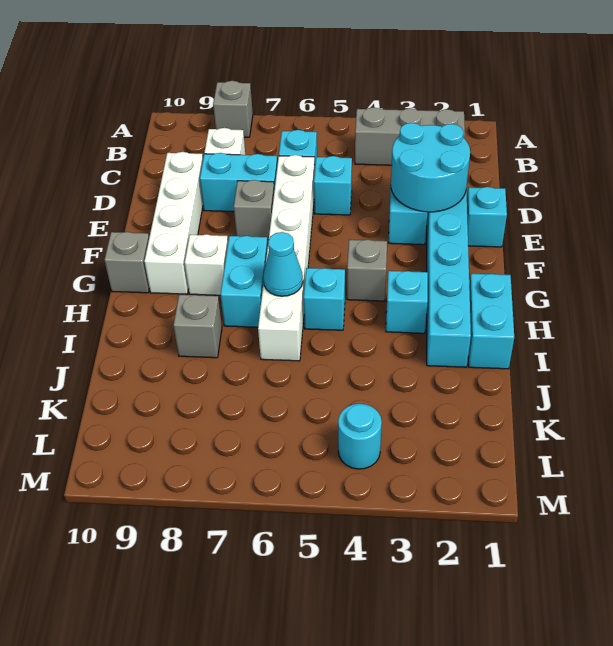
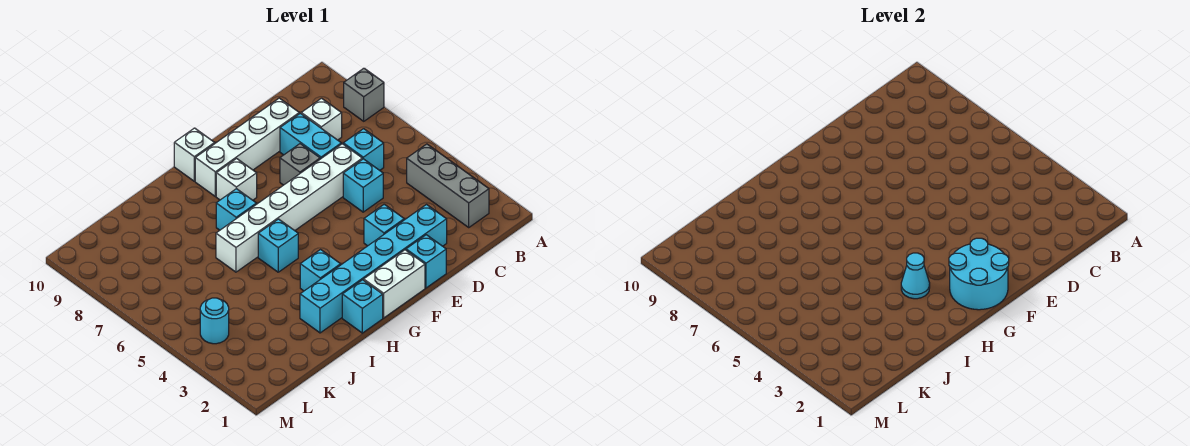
cyan round brick D2:E3 level 2 -> cyan round brick F1:G2 level 2
none -> white brick F1:G1 level 1
grey brick G4 level 1 -> none
cyan brick G7:H7 level 1 -> cyan brick H7 level 1
grey brick G10 level 1 -> white brick G10 level 1
cyan brick H1:I1 level 1 -> cyan brick H1 level 1
cyan cone H6 level 2 -> cyan cone H3 level 2
grey brick I8 level 1 -> none

